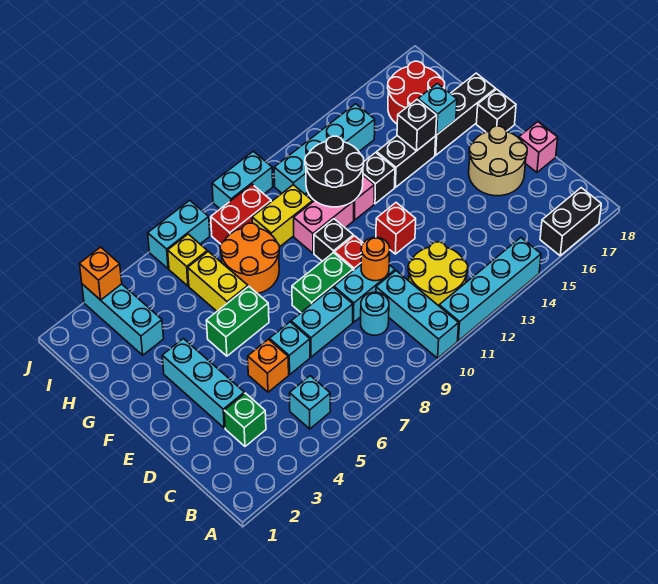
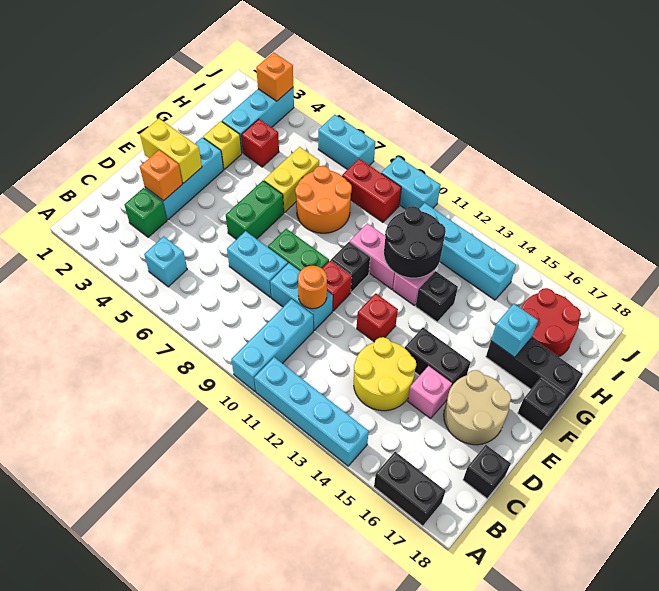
yellow round brick B11:C12 level 1 -> yellow round brick C13:D14 level 1
cyan round brick C9 level 1 -> none
orange brick D5 level 1 -> orange brick D3 level 2
cyan brick D6 level 1 -> none
pink brick D18 level 1 -> pink brick D15 level 1
green brick F5:F6 level 1 -> green brick E6:F6 level 1
black brick G14:G15 level 1 -> black brick E14:E15 level 1
black brick G15 level 2 -> black brick C18 level 1
none -> red brick H4 level 1
yellow brick H9:H10 level 1 -> yellow brick E2:E3 level 2
yellow brick I6 level 1 -> yellow brick G3 level 1

